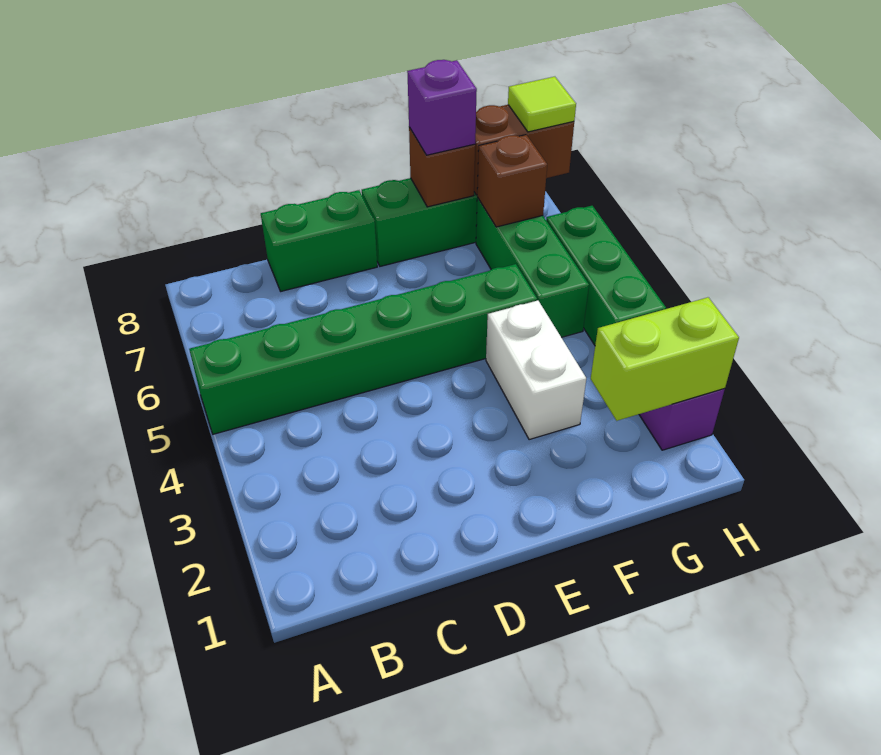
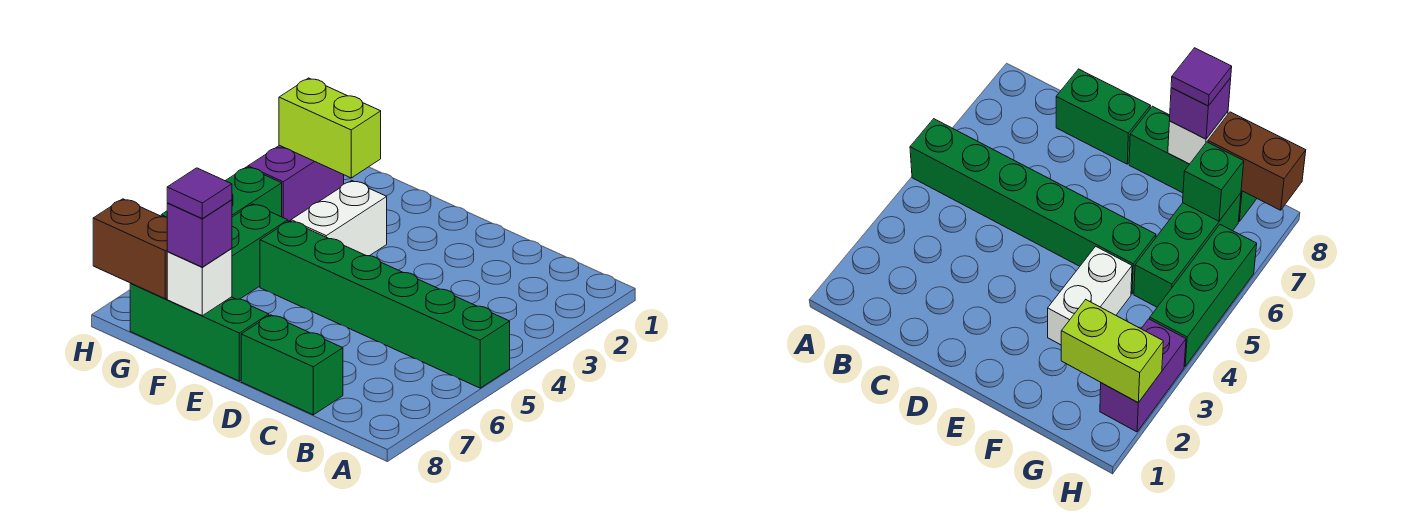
brown brick F8 level 2 -> white brick F8 level 2
none -> purple tile F8 level 4
brown brick G7 level 2 -> green brick G7 level 2
lime tile H8 level 3 -> none

